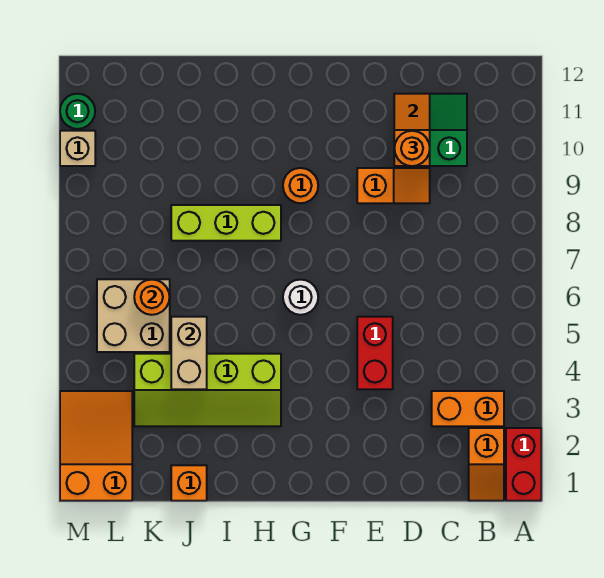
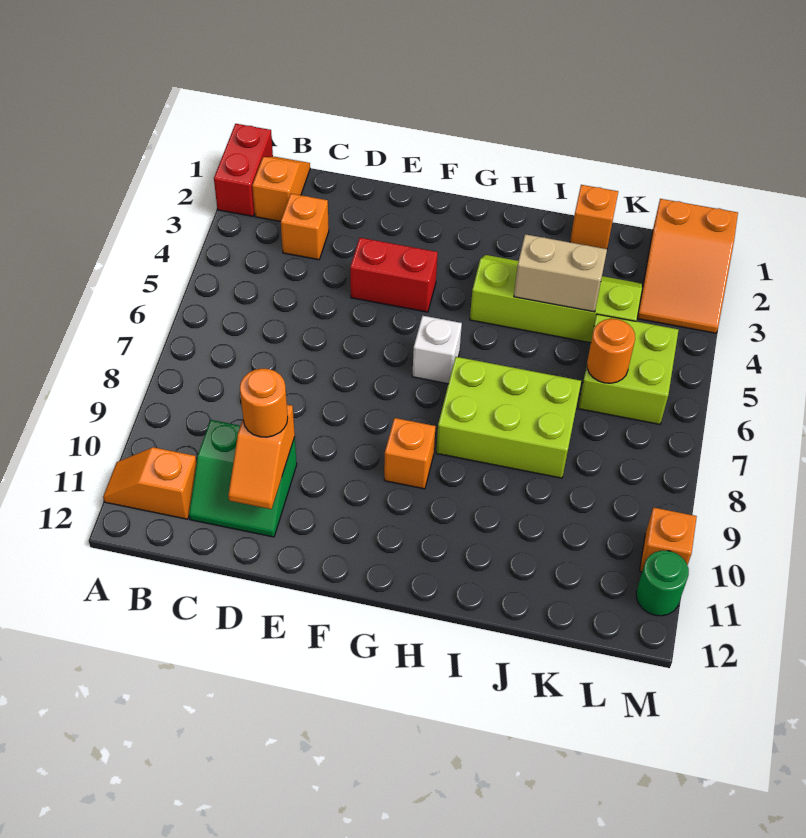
orange brick B3:C3 level 1 -> orange brick C3 level 1
orange slope D9:E9 level 1 top E -> orange slope A11:B11 level 1 top B
red brick E4:E5 level 1 -> red brick E4:F4 level 1
white round brick G6 level 1 -> white brick G6 level 1
orange round brick G9 level 1 -> orange brick G9 level 1
lime brick H8:J8 level 1 -> lime brick H7:J8 level 1
tan brick J4:J5 level 2 -> tan brick I4:J4 level 2
tan brick K5:L6 level 1 -> lime brick K5:L6 level 1
tan brick M10 level 1 -> orange brick M10 level 1

